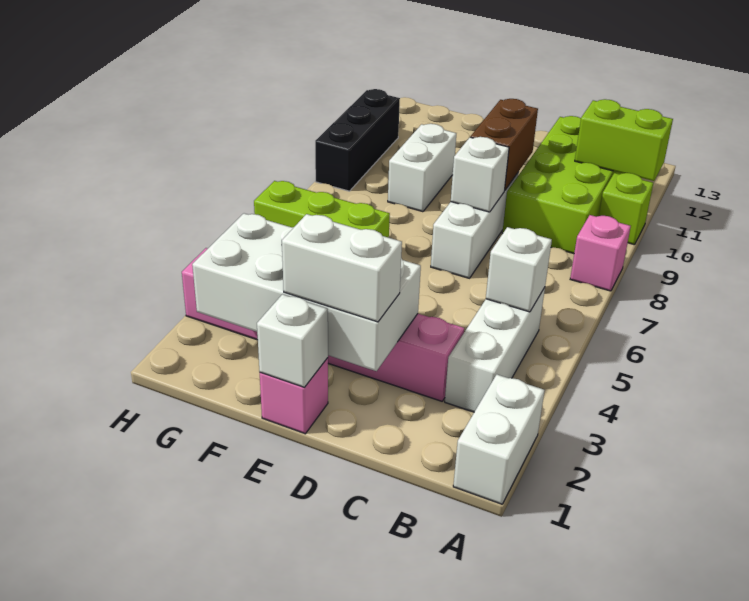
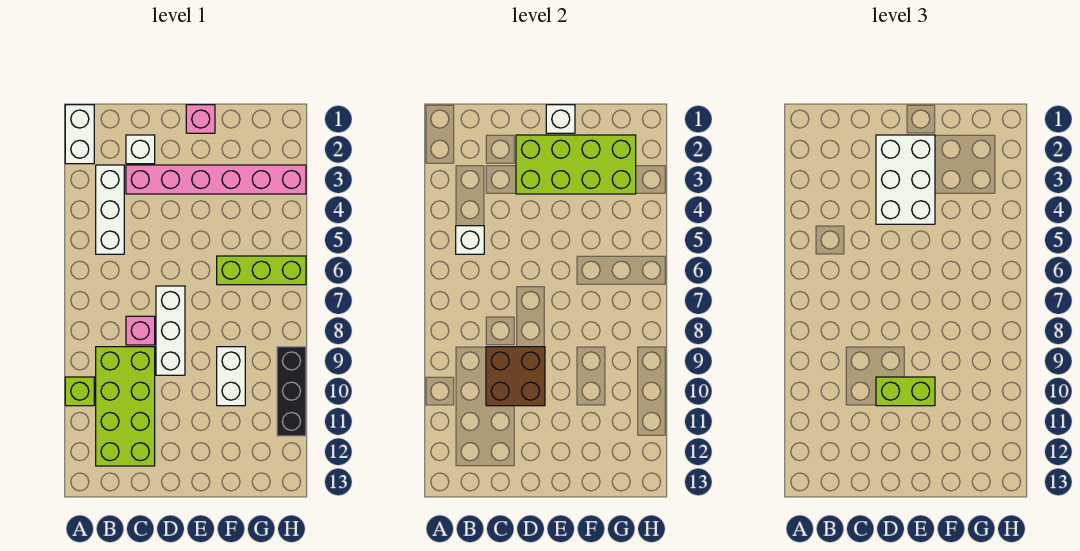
pink brick A8 level 1 -> pink brick C8 level 1
lime brick A11:B11 level 2 -> lime brick D10:E10 level 3
white brick D2:G3 level 2 -> lime brick D2:G3 level 2
white brick D2:E2 level 3 -> white brick D2:E4 level 3
white brick D8 level 2 -> white brick C2 level 1
brown brick D9:D10 level 2 -> brown brick C9:D10 level 2

